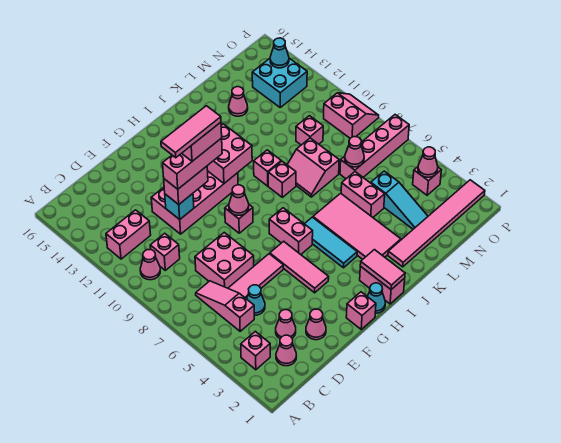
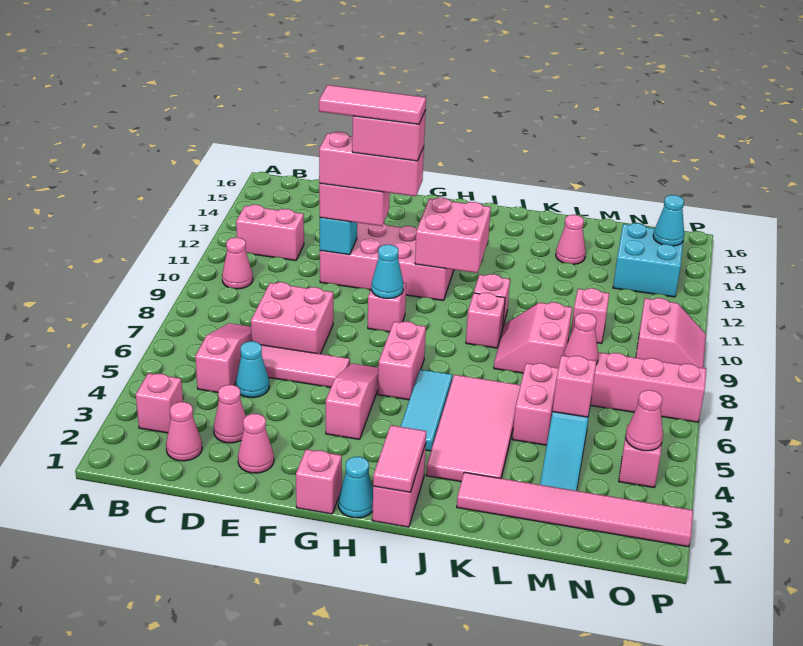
pink brick C10 level 1 -> pink brick M5 level 2
pink tile G4:G6 level 1 -> pink slope G4:G6 level 1 top 4
pink cone G9 level 2 -> cyan cone G9 level 2

